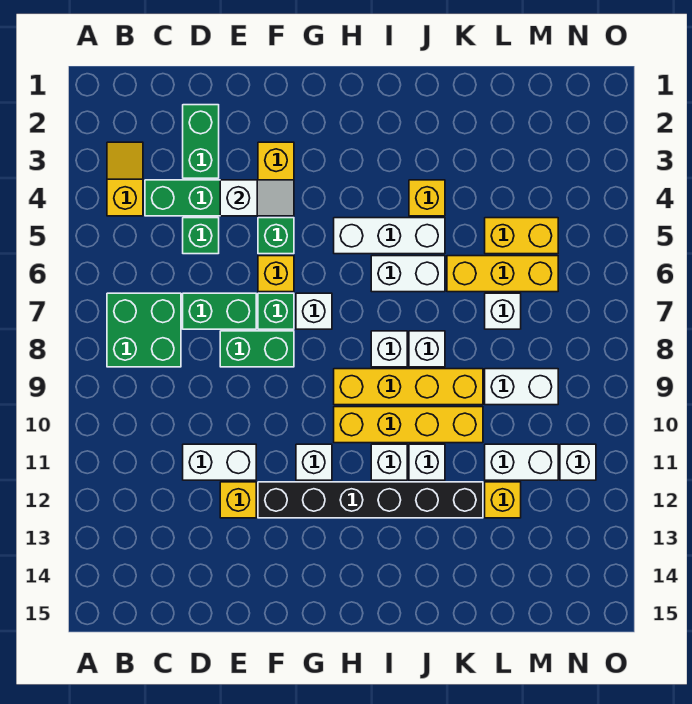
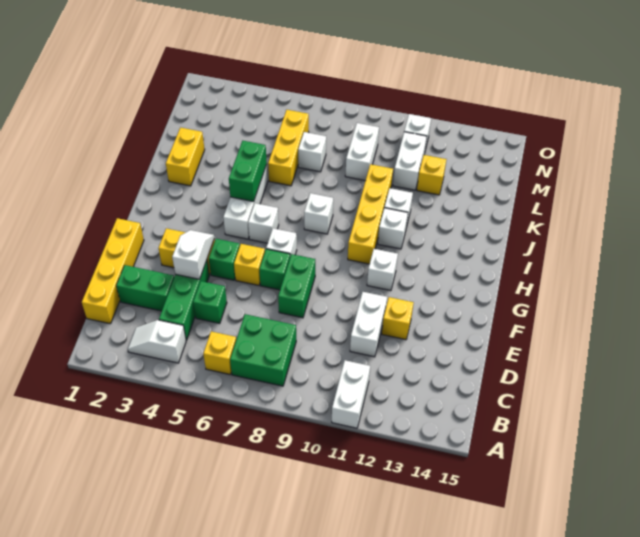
yellow slope B3:B4 level 1 top 4 -> white slope B3:B4 level 1 top 4
green brick D7:E7 level 1 -> green brick I5:J5 level 2
black brick F12:K12 level 1 -> none
yellow brick H9:K9 level 1 -> yellow brick C1:F1 level 1
white brick I6:J6 level 1 -> white brick A11:B11 level 1
yellow brick J4 level 1 -> yellow brick B6 level 1
white brick J8 level 1 -> white brick H6 level 1
yellow brick L5:M5 level 1 -> yellow brick J2:K2 level 1

